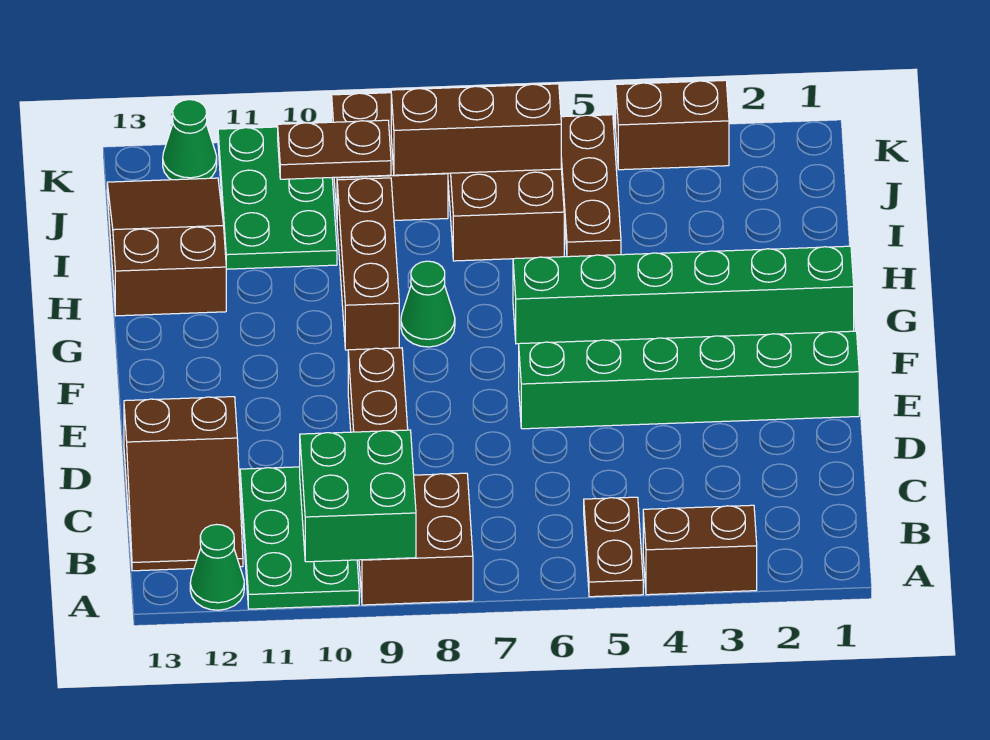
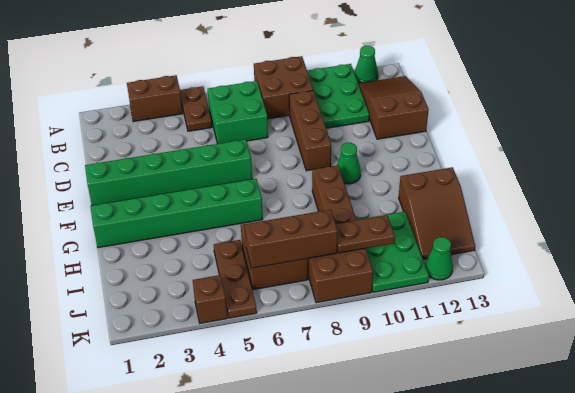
green brick A9:B10 level 2 -> green brick B6:C7 level 1
green cone G8 level 1 -> green cone F10 level 1
brown brick K3:K4 level 1 -> brown brick K4 level 1

